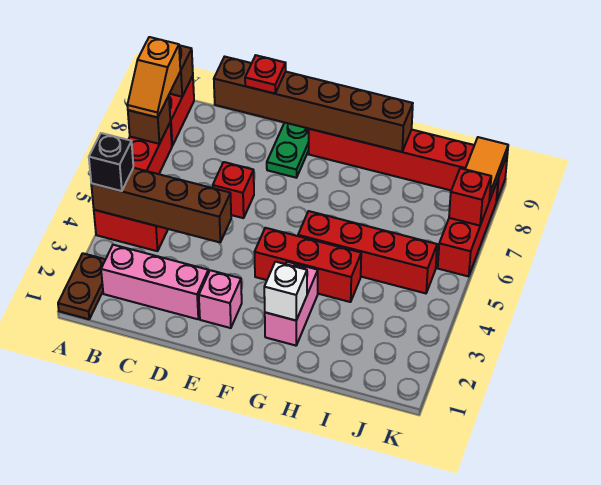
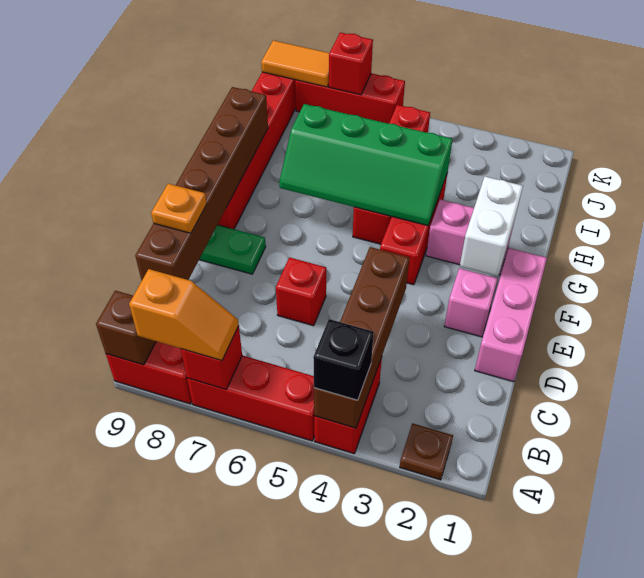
brown plate A1:A2 level 1 -> brown plate A2 level 1
brown brick A7 level 2 -> red brick A7 level 2
pink brick B2:D2 level 1 -> pink brick D1:F1 level 1
red plate D9 level 3 -> orange plate D9 level 3
white brick G2 level 2 -> white brick F2:G2 level 2
none -> green slope G4:H7 level 2 top H

